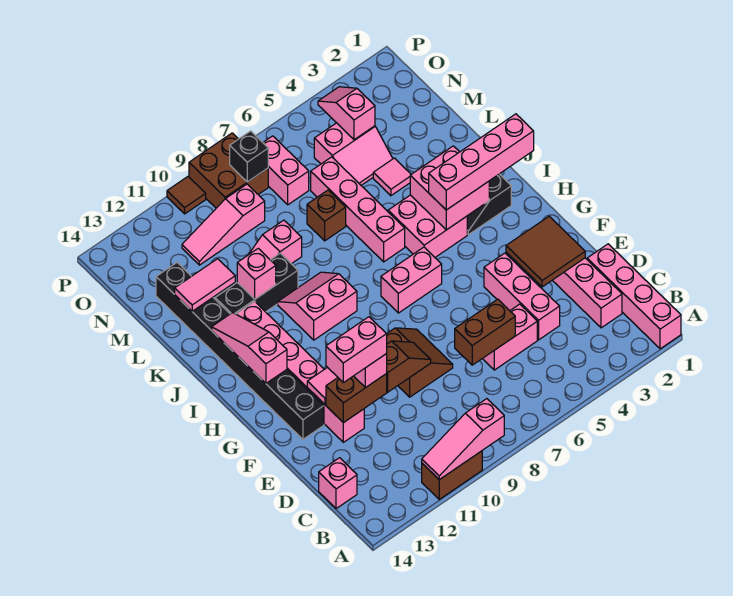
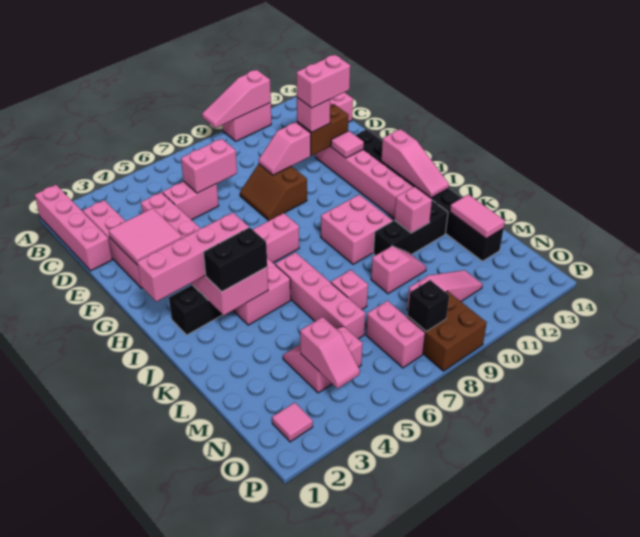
pink slope A9:A11 level 2 top 9 -> pink slope A9:A11 level 2 top 11
brown brick A10:A11 level 1 -> pink brick A10:A11 level 1
brown brick D6:D7 level 2 -> pink brick D6:D7 level 2
brown tile E2:F3 level 2 -> pink tile E2:F3 level 2
brown slope E9:E10 level 2 top 10 -> pink slope E9:E10 level 2 top 10
pink slope I9:J10 level 1 top I -> pink brick I9:J10 level 1
none -> black brick J3:J4 level 3
pink tile L4 level 1 -> pink tile O2 level 1
brown brick L7 level 1 -> pink brick L7 level 1
pink tile L12:L13 level 2 -> pink tile L13:M13 level 2
brown tile P10 level 1 -> none

